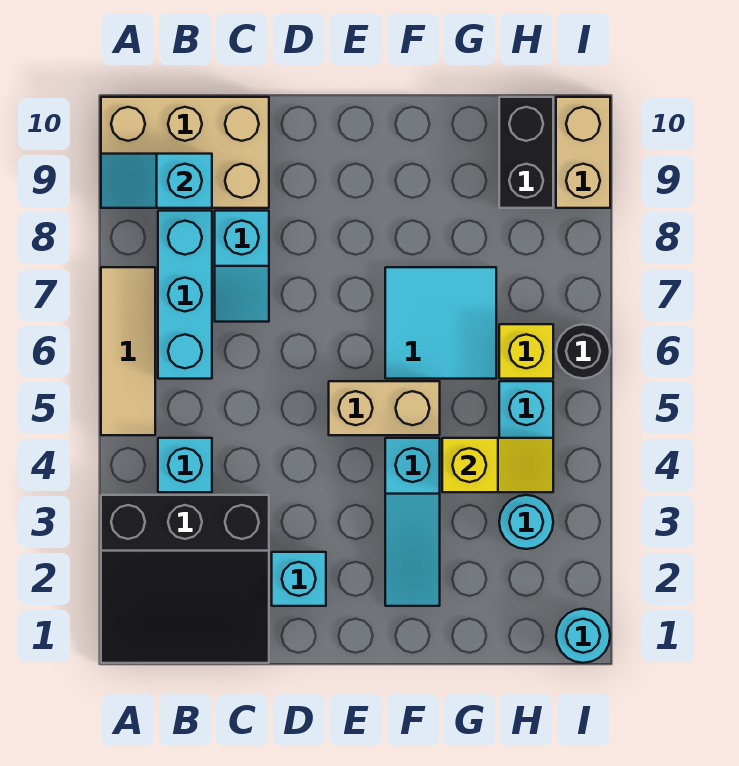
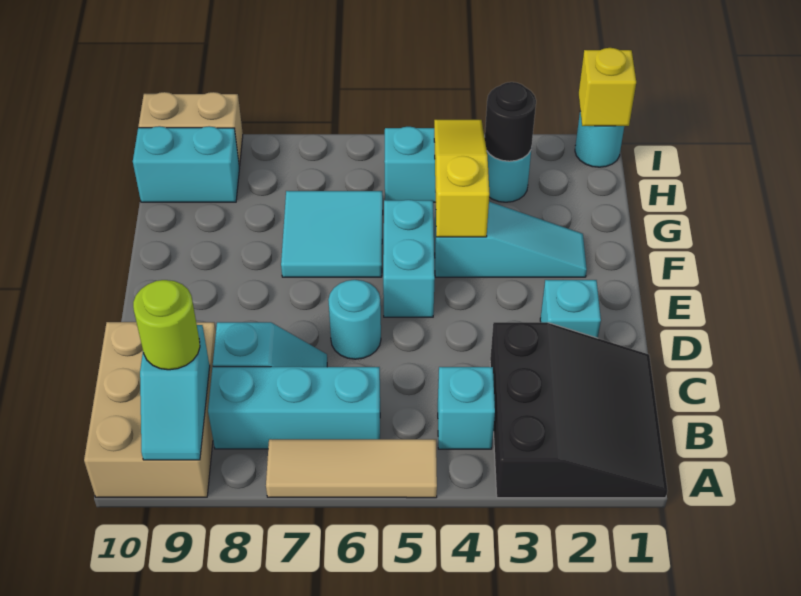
none -> lime round brick B9 level 3
none -> cyan round brick D6 level 1
tan brick E5:F5 level 1 -> cyan brick E5:F5 level 1
yellow slope G4:H4 level 2 top G -> yellow slope F4:H4 level 2 top F
yellow brick H6 level 1 -> yellow brick I1 level 2
black brick H9:H10 level 1 -> cyan brick H9:H10 level 1
black round brick I6 level 1 -> black round brick H3 level 2

